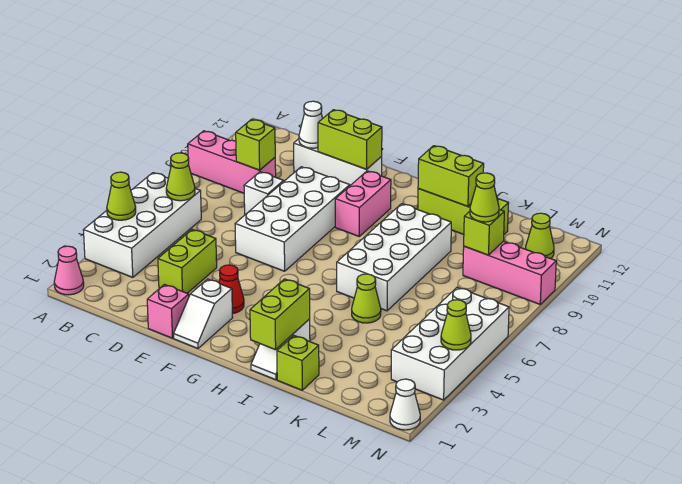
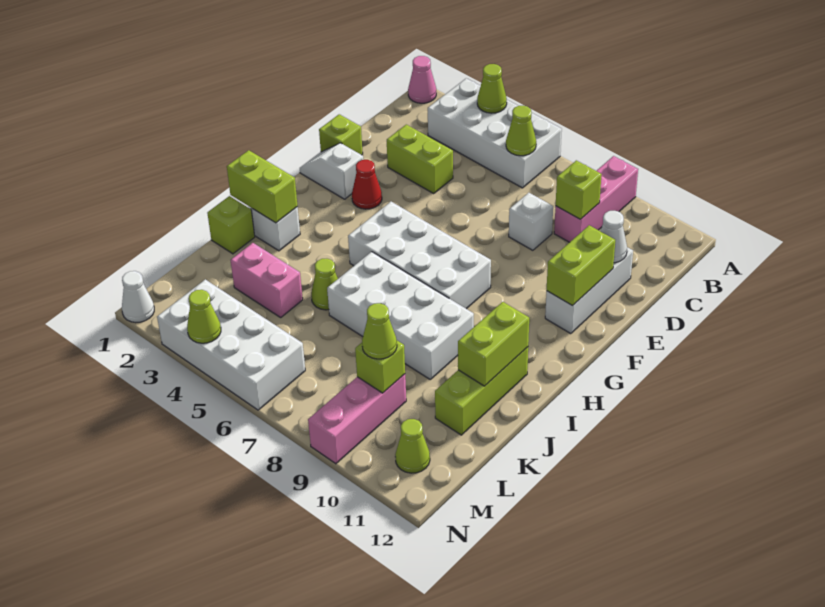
pink brick E1 level 1 -> lime brick E1 level 1
white brick E6:F9 level 1 -> white brick G5:H8 level 1
pink brick G9:G10 level 1 -> pink brick K3:K4 level 1

